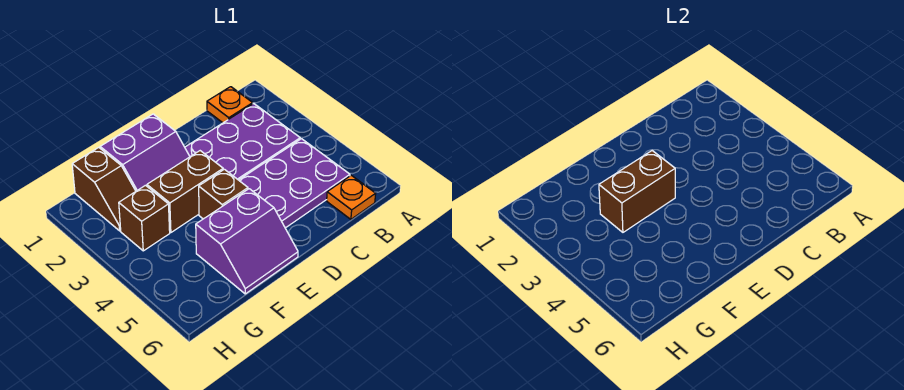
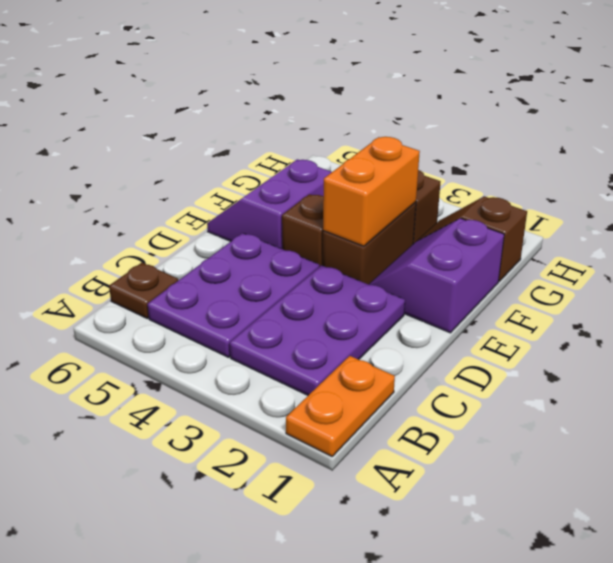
orange plate B1 level 1 -> orange plate A1:B1 level 1
orange plate B6 level 1 -> brown plate B6 level 1
brown brick E3:F3 level 2 -> orange brick E3:F3 level 2

